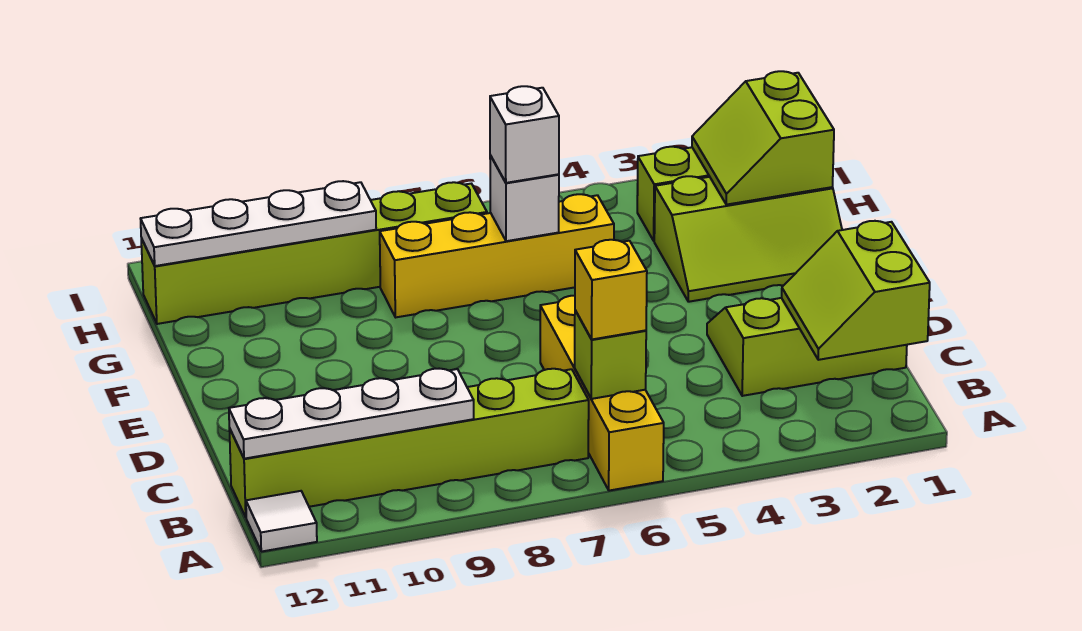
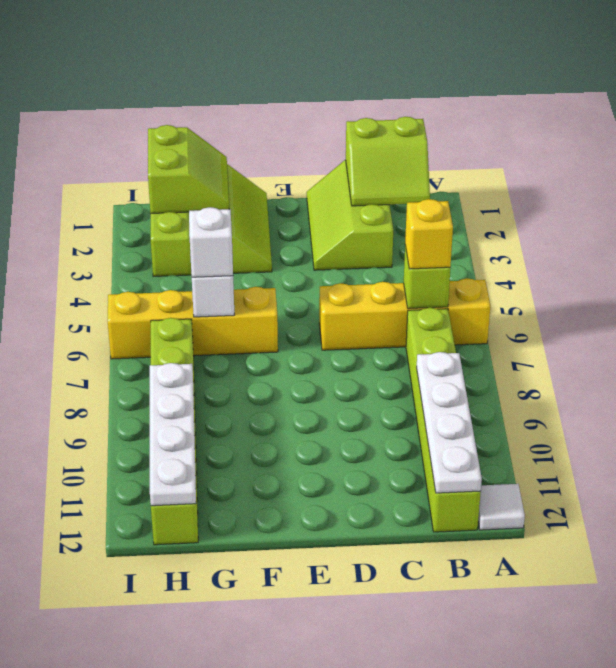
lime slope G1:H2 level 2 top 1 -> lime slope G1:H2 level 2 top H
yellow brick G5:G8 level 1 -> yellow brick F6:I6 level 1

